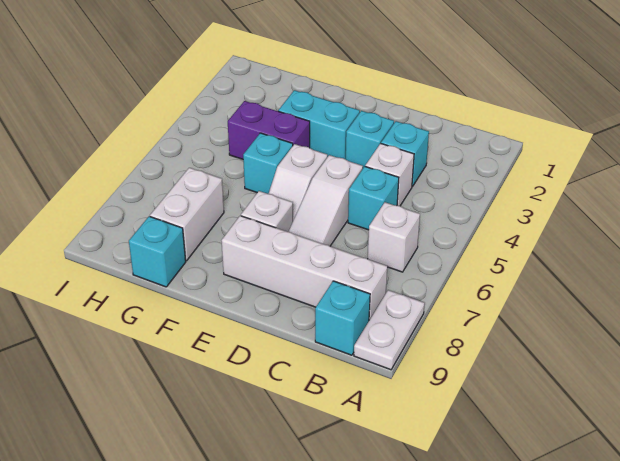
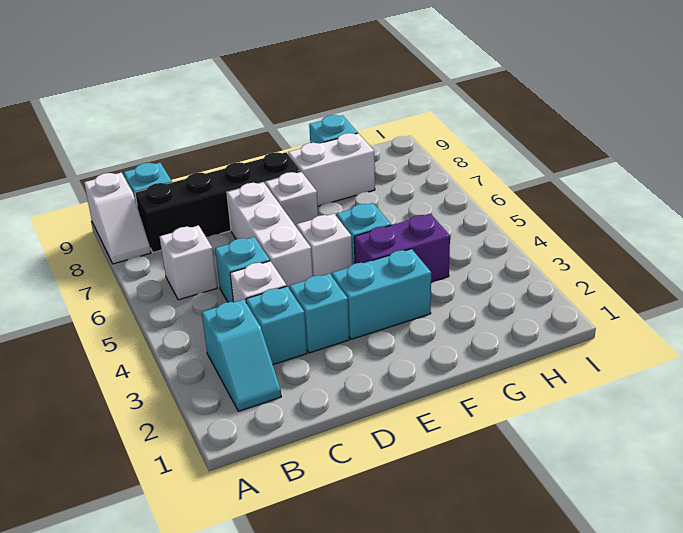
white plate A8:A9 level 1 -> white slope A8:A9 level 1 top 9
none -> cyan slope B2:B3 level 1 top 3
white brick B8:E8 level 1 -> black brick B8:E8 level 1
white slope D5:D7 level 1 top 5 -> white brick D5:D7 level 1
white brick G7:G8 level 1 -> white brick F8:G8 level 1

